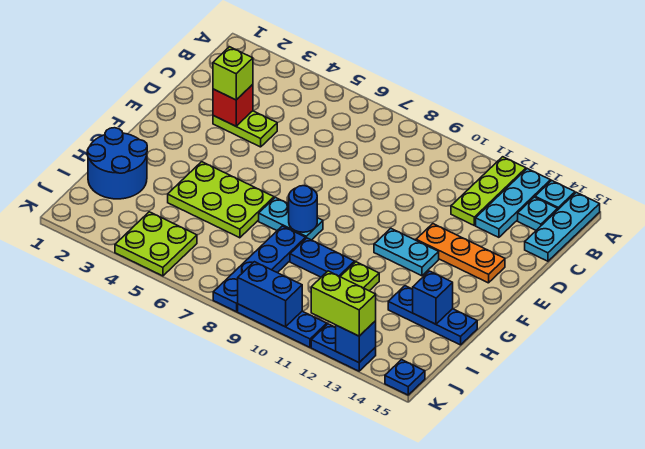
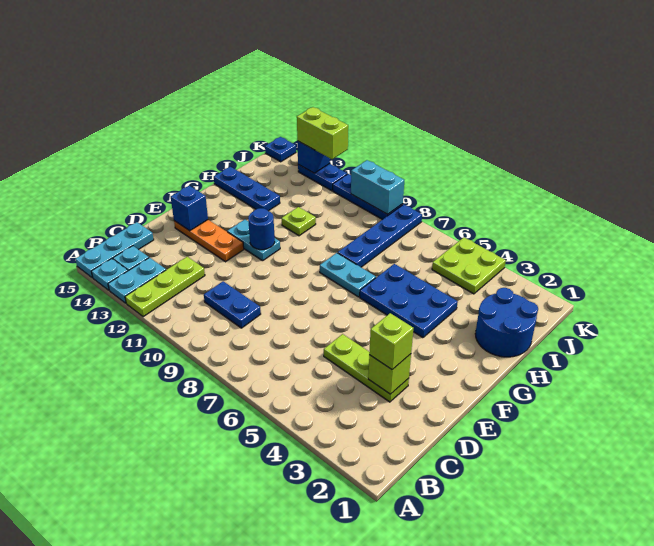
cyan plate A13:C13 level 1 -> cyan plate A13:B13 level 1
lime plate D3:D4 level 1 -> lime plate D3:D5 level 1
red brick D3 level 2 -> lime brick D3 level 2
lime plate G4:H6 level 1 -> blue plate G4:H6 level 1
blue round brick G8 level 2 -> blue round brick F11 level 2
blue plate H9:H10 level 1 -> blue plate C9:C10 level 1
blue brick H14 level 2 -> blue brick E14 level 2
blue brick K9:K10 level 2 -> cyan brick K9:K10 level 2

